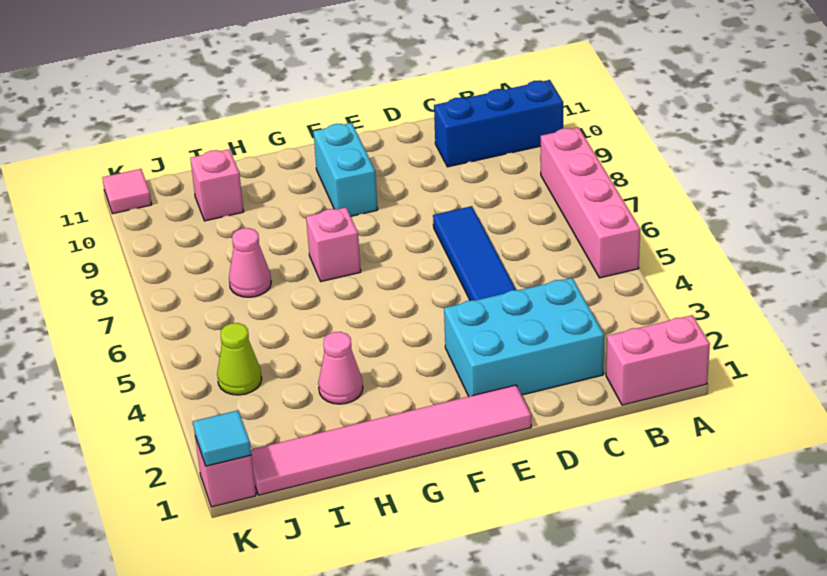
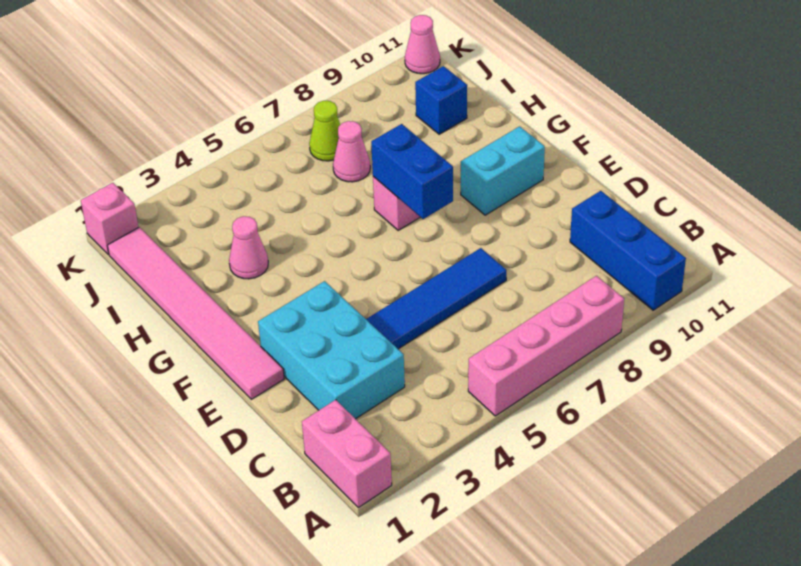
none -> blue brick F7:G7 level 2
pink brick I10 level 1 -> blue brick I10 level 1
lime cone J4 level 1 -> lime cone J7 level 1
cyan tile K1 level 2 -> none
pink tile K11 level 1 -> pink cone K11 level 1

